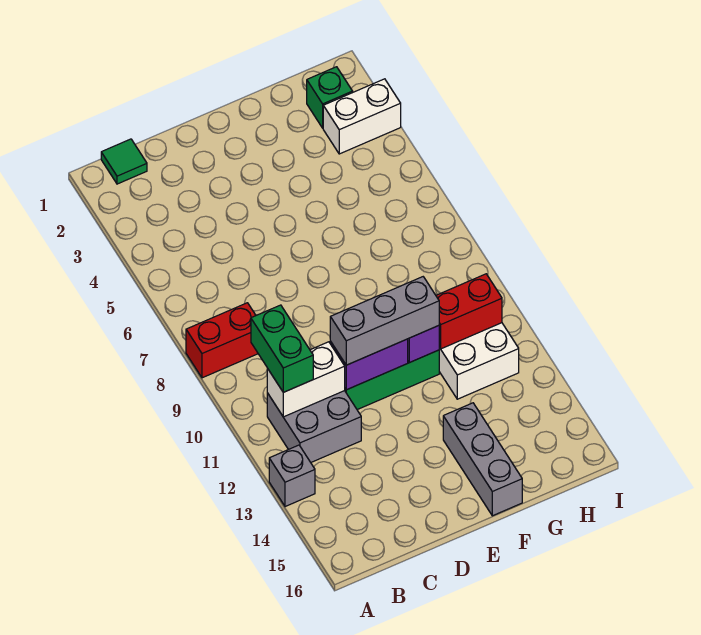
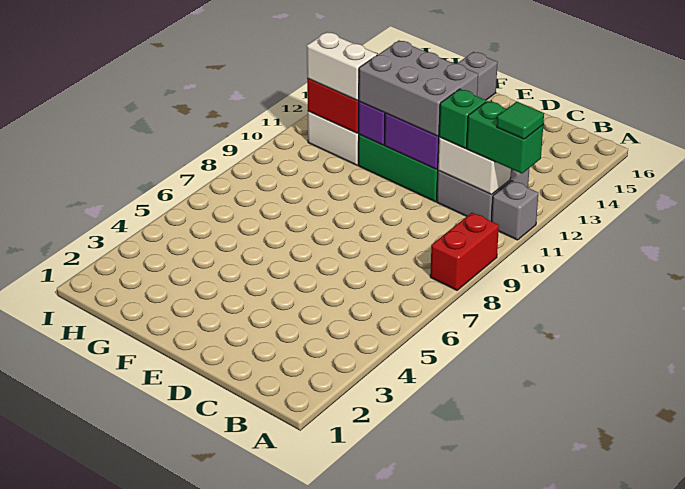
red brick A8:B8 level 1 -> red brick A8:A9 level 1
grey brick A13 level 1 -> grey brick A11 level 1
green tile B1 level 1 -> green tile A11 level 4
green brick B10:B11 level 3 -> green brick A11:B11 level 3
grey brick D11:F11 level 3 -> grey brick D11:F12 level 3
green brick H2 level 1 -> green brick C11 level 3
white brick H3:I3 level 1 -> white brick G11:H11 level 3

